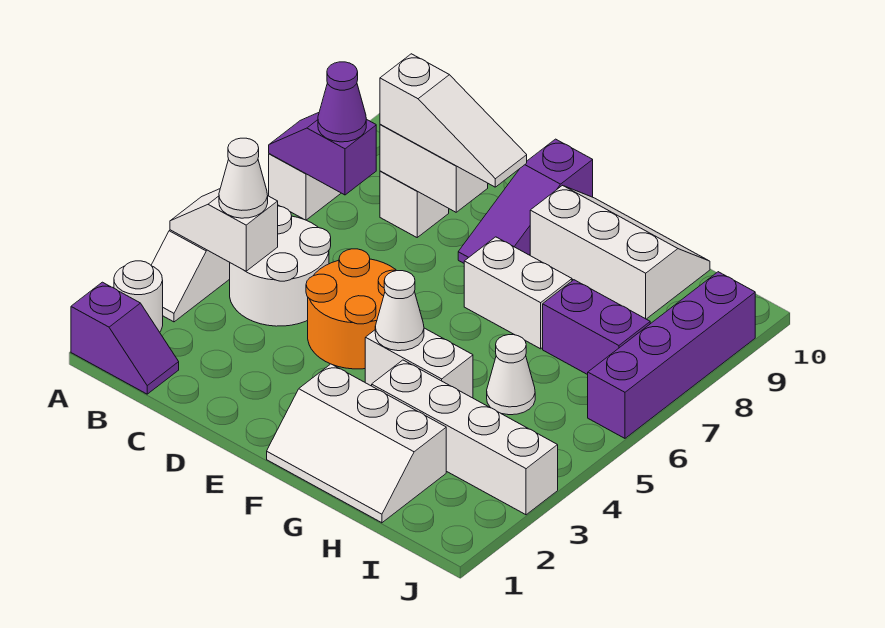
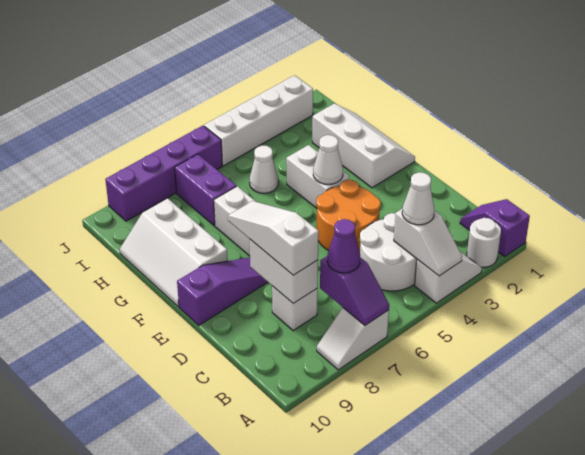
white brick G3:J3 level 1 -> white brick J2:J5 level 1

